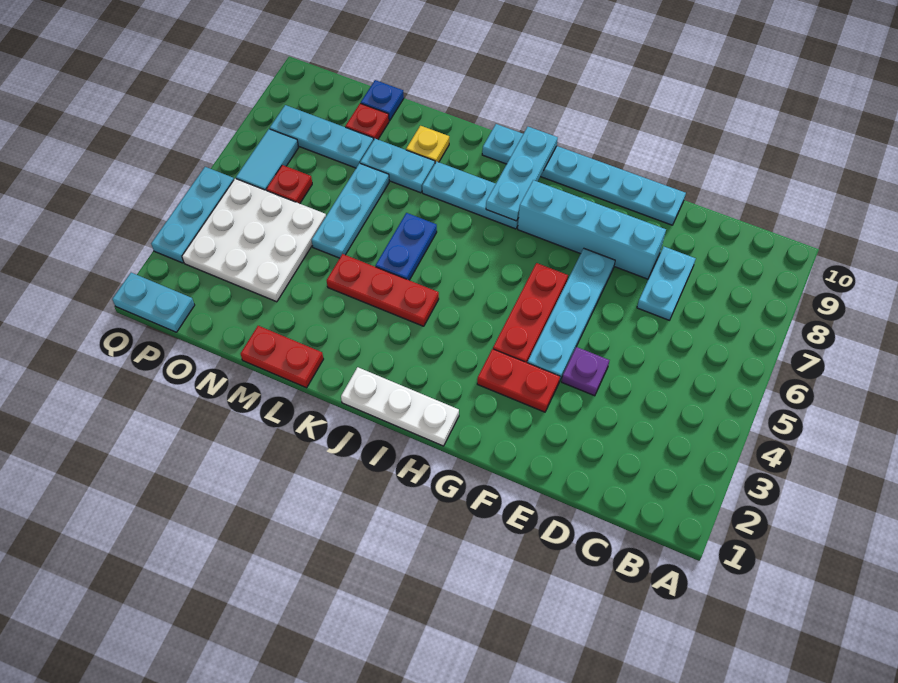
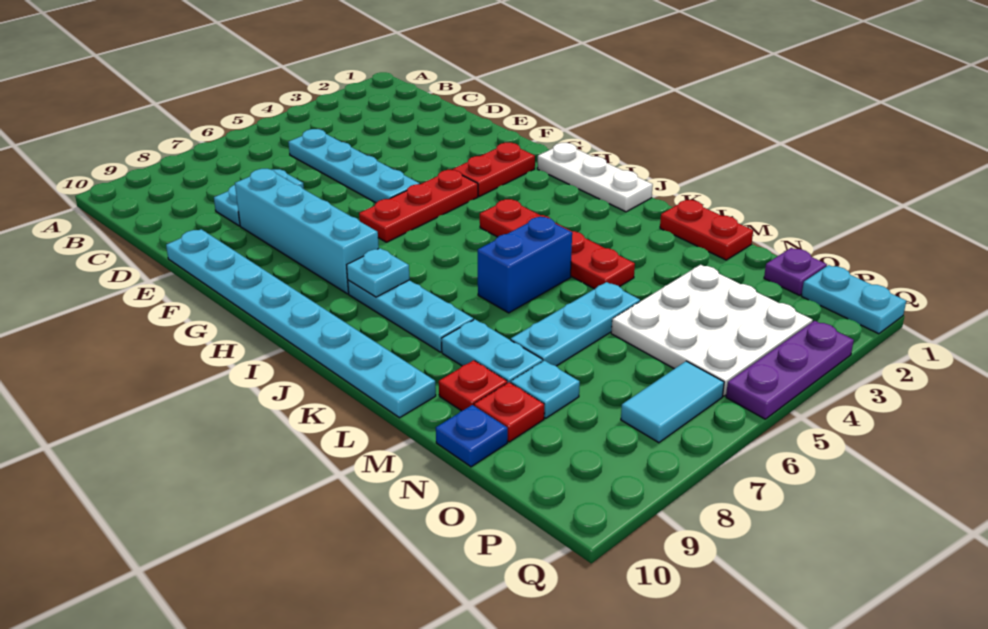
purple plate E4 level 1 -> purple plate O1 level 1
cyan plate E10:J10 level 1 -> cyan plate E10:L10 level 1
red plate F3:G3 level 1 -> red plate G2:G3 level 1
cyan plate F4:F7 level 1 -> cyan plate C5:F5 level 1
cyan plate I8:I10 level 2 -> cyan plate I8 level 2
red plate J4:L4 level 1 -> red plate I4:L4 level 1
blue plate K5:K6 level 1 -> blue brick K5:K6 level 1
yellow plate L9 level 1 -> none
cyan plate N8:P8 level 1 -> cyan plate N8 level 1
red plate O6 level 1 -> red plate M9 level 1
cyan plate Q3:Q5 level 1 -> purple plate Q3:Q5 level 1

